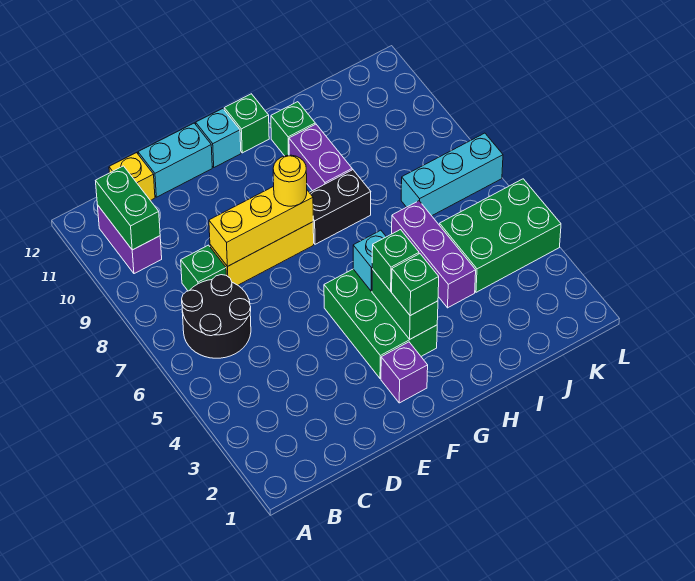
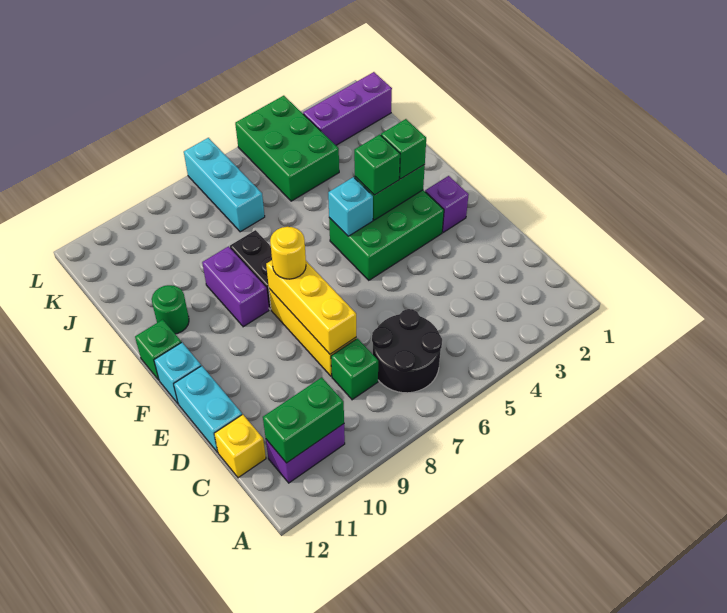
purple brick H9:H10 level 1 -> purple brick G9:H9 level 1
green brick H11 level 1 -> green round brick H11 level 1
purple brick I4:I6 level 1 -> purple brick K1:K3 level 1

